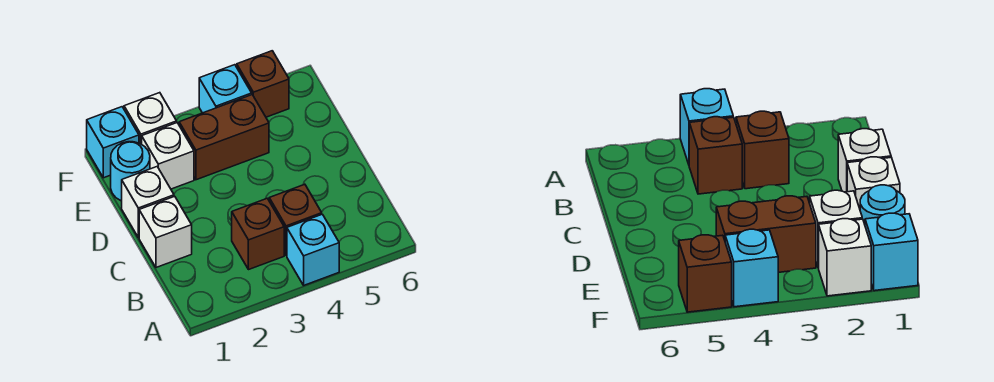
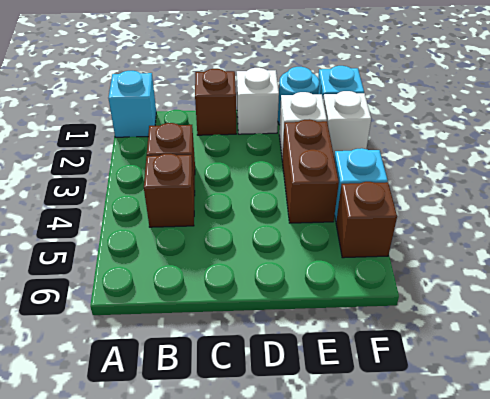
cyan brick A4 level 1 -> cyan brick A1 level 1
white brick C1 level 1 -> brown brick C1 level 1

